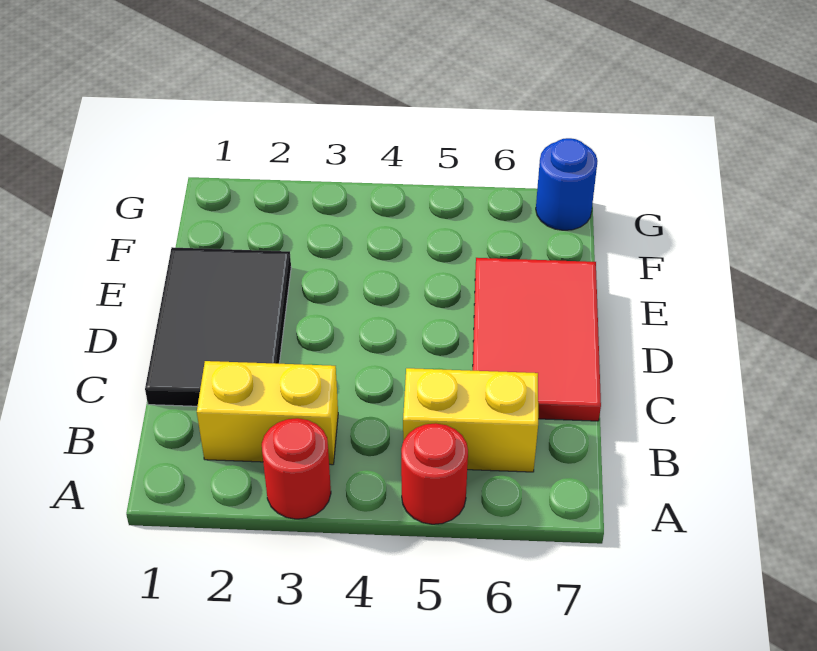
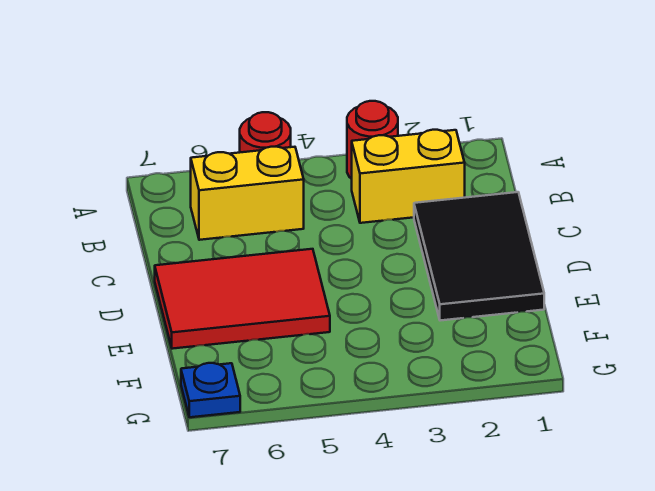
red tile C6:E7 level 1 -> red tile D5:E7 level 1
blue round brick G7 level 1 -> blue plate G7 level 1

